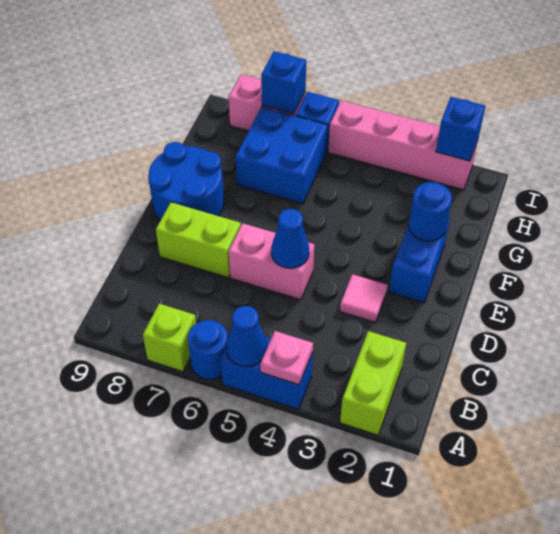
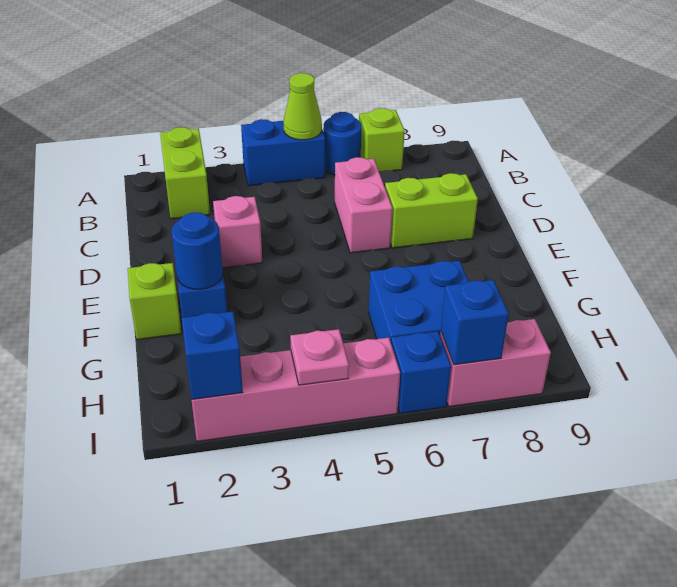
pink plate A4 level 2 -> pink plate I4 level 2
blue cone A5 level 2 -> lime cone A5 level 2
pink tile D3 level 1 -> pink brick D3 level 1
pink brick D5:D6 level 1 -> pink brick C6:D6 level 1
blue cone D5 level 2 -> none
blue round brick E8:F9 level 1 -> none
none -> lime brick F1 level 1

